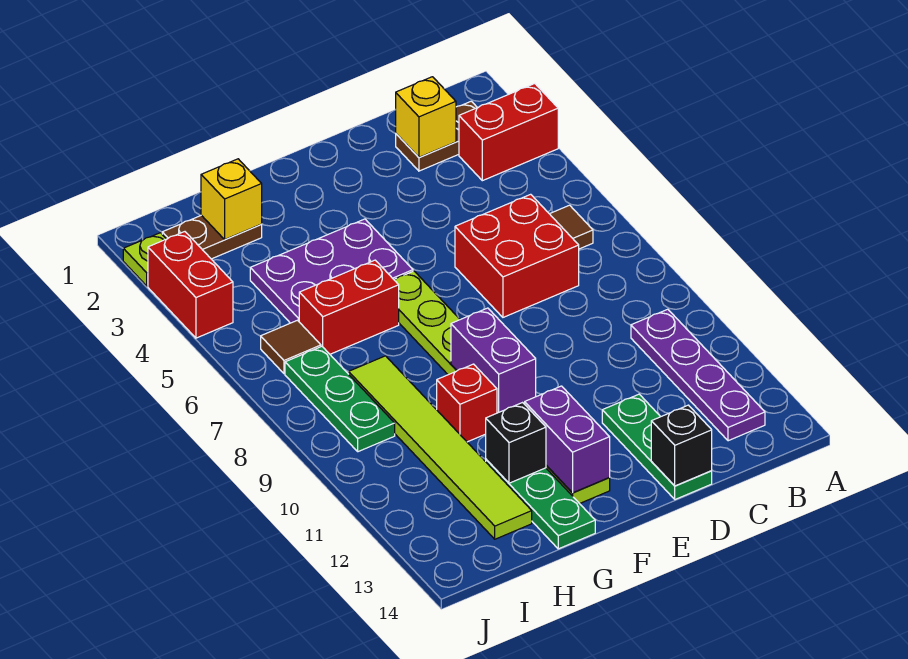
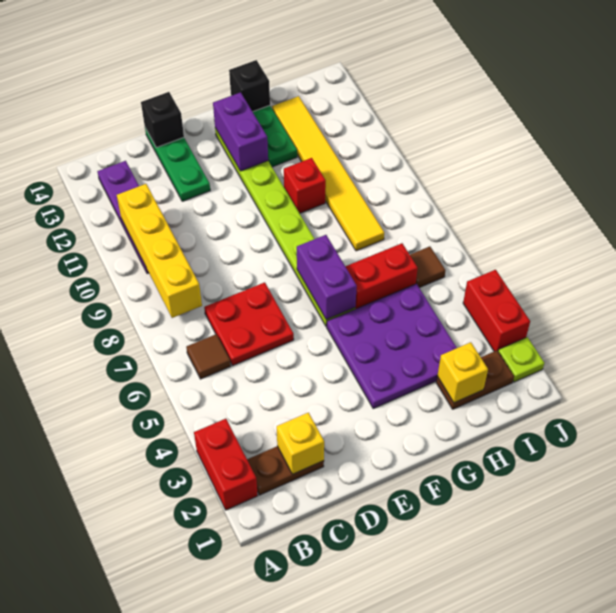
red brick A3:B3 level 1 -> red brick A2:A3 level 1
none -> yellow brick B8:B11 level 2
red brick C6:D7 level 1 -> red plate C6:D7 level 1
purple plate F4:H5 level 1 -> purple plate F3:H5 level 1
purple brick F9:F10 level 2 -> purple brick F6:F7 level 2
black brick G12 level 2 -> black brick G14 level 2
lime tile H8:H13 level 1 -> yellow tile H8:H13 level 1
green plate I7:I9 level 1 -> none

